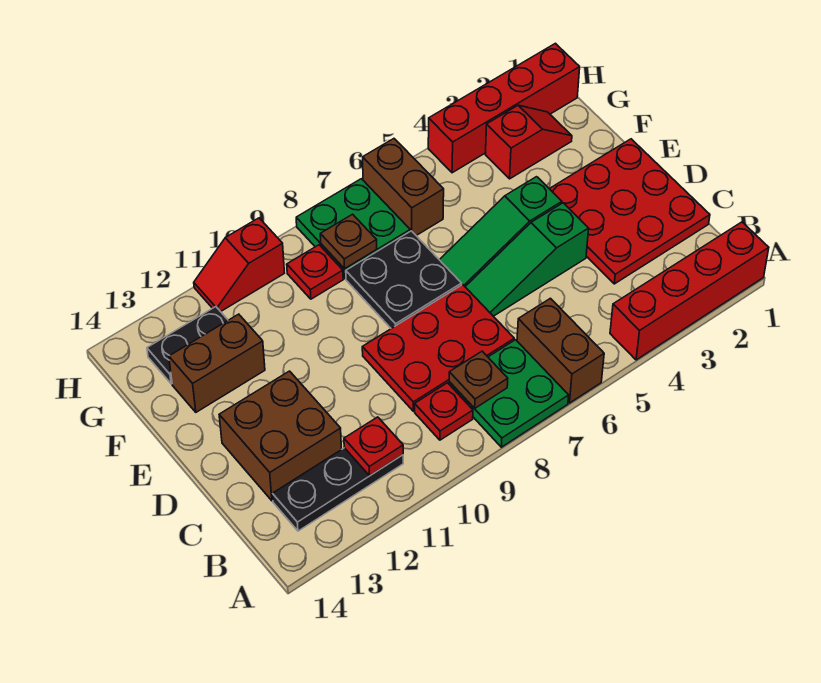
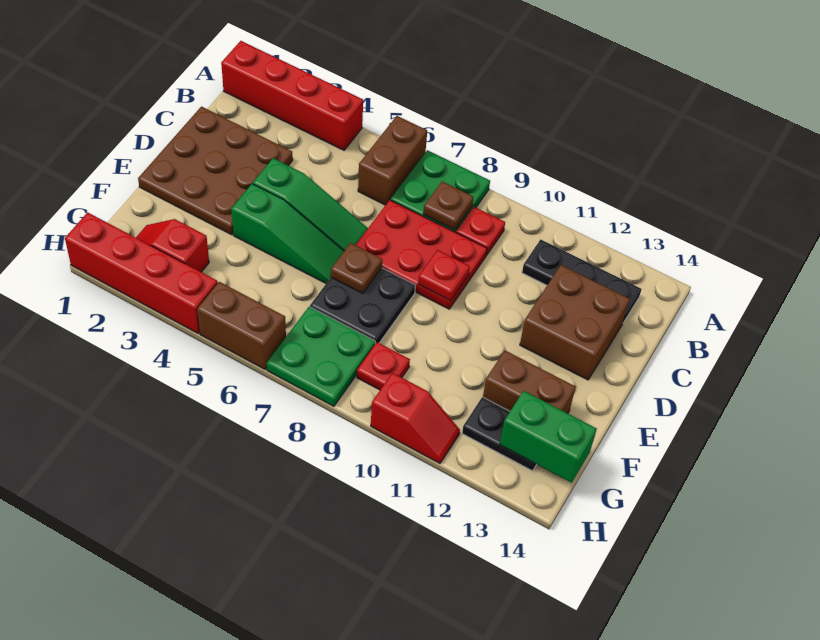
red plate B11 level 2 -> red plate D9 level 2
red plate C1:E3 level 1 -> brown plate C1:E3 level 1
brown brick G6:H6 level 1 -> brown brick H5:H6 level 1
brown plate G8 level 2 -> brown plate E7 level 2
none -> green brick G13:G14 level 2

